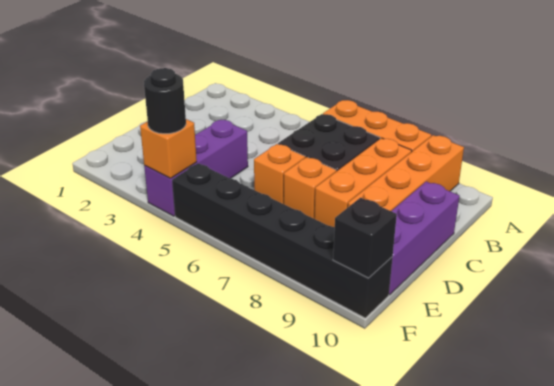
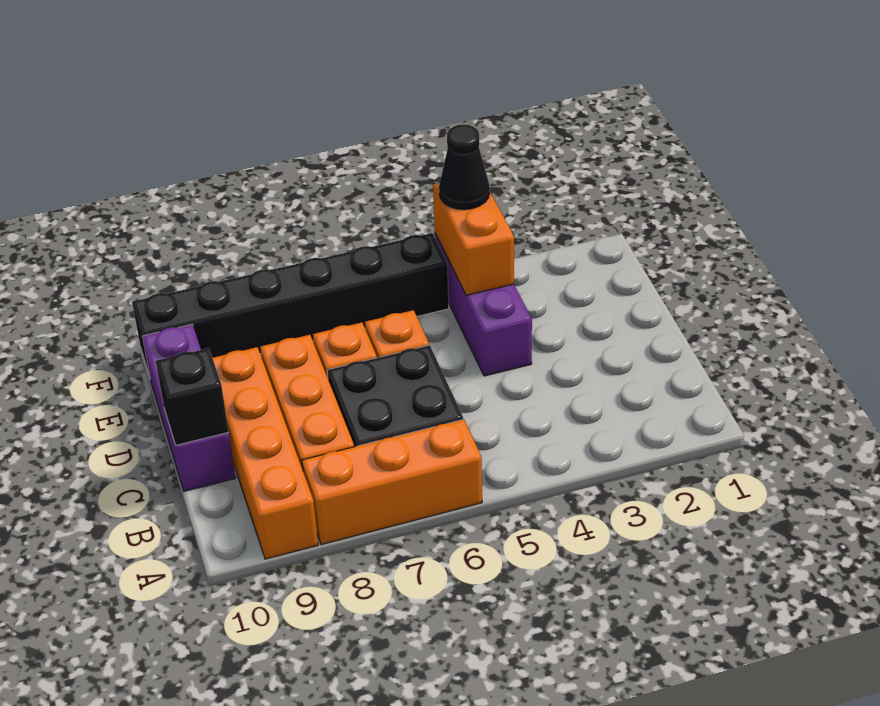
orange brick F4 level 2 -> orange brick E4:F4 level 2
black round brick F4 level 3 -> black cone F4 level 3
black brick F10 level 2 -> black brick C10 level 2

